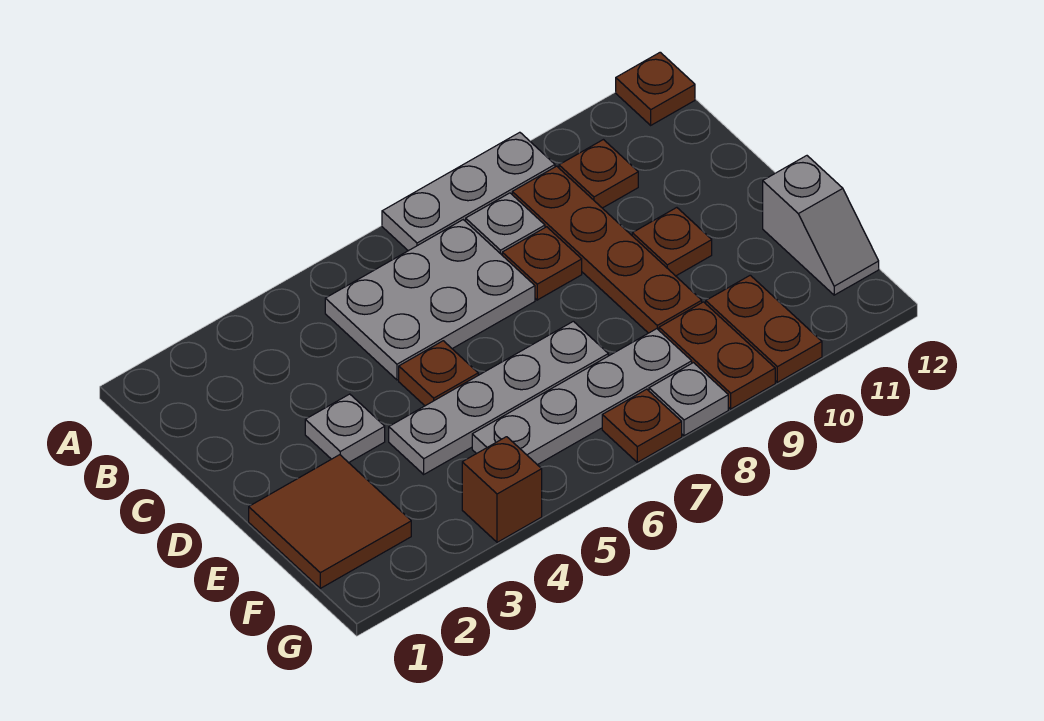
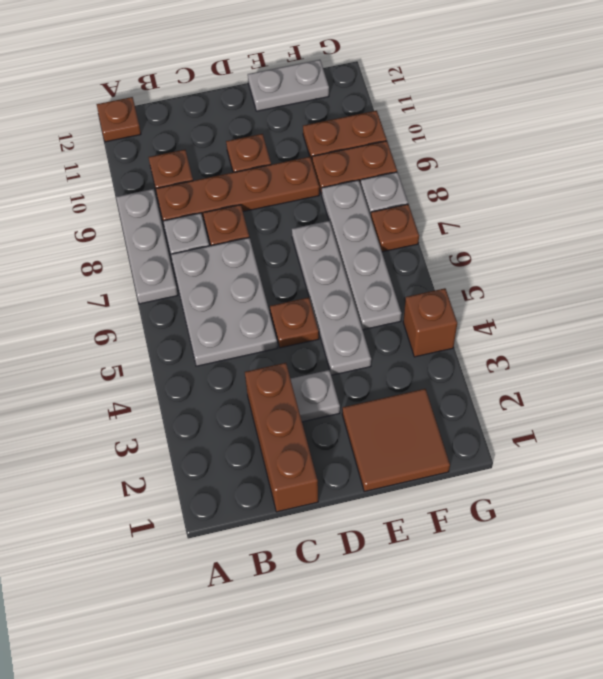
none -> brown brick C1:C3 level 1
grey slope E12:F12 level 1 top E -> grey plate E12:F12 level 1

